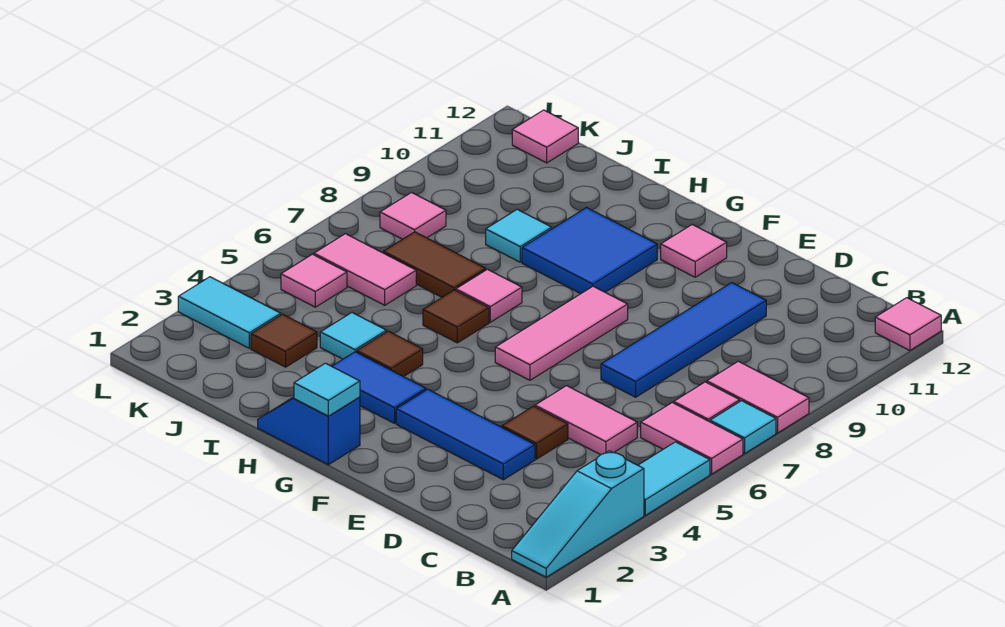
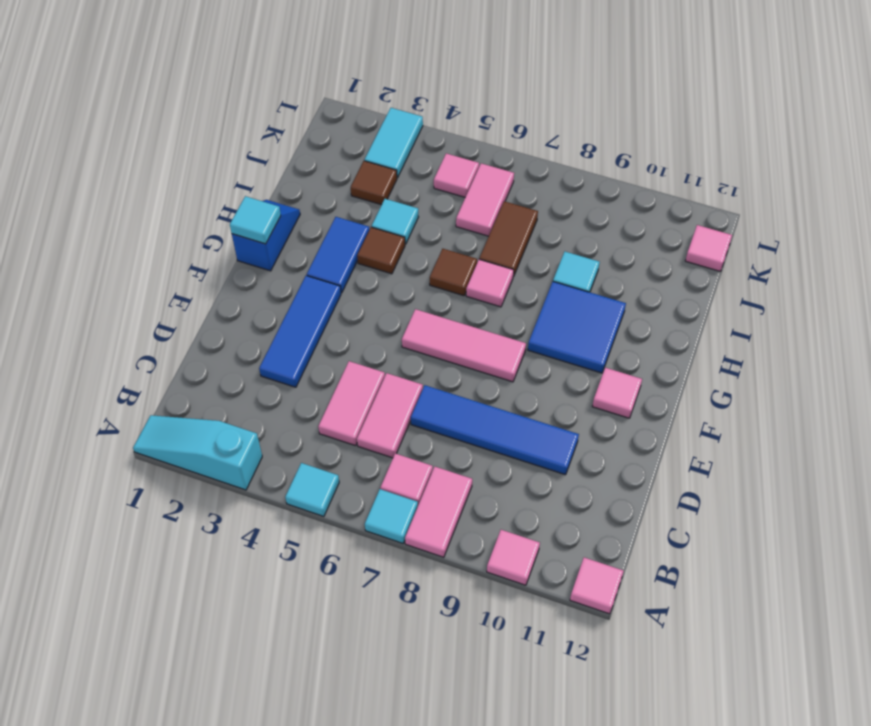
cyan tile A4:A5 level 1 -> cyan tile A5 level 1
pink tile A6:B6 level 1 -> pink tile C6:D6 level 1
brown tile D4 level 1 -> none
pink tile K8 level 1 -> pink tile A10 level 1

